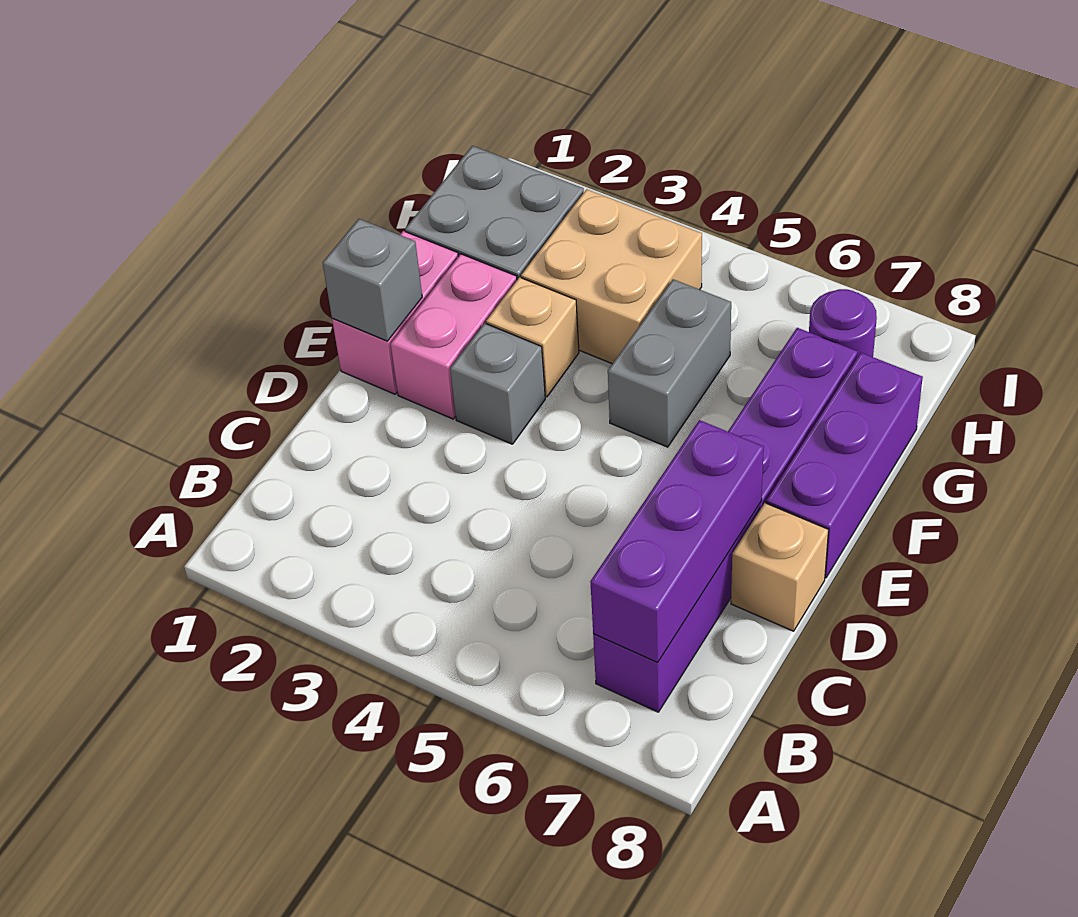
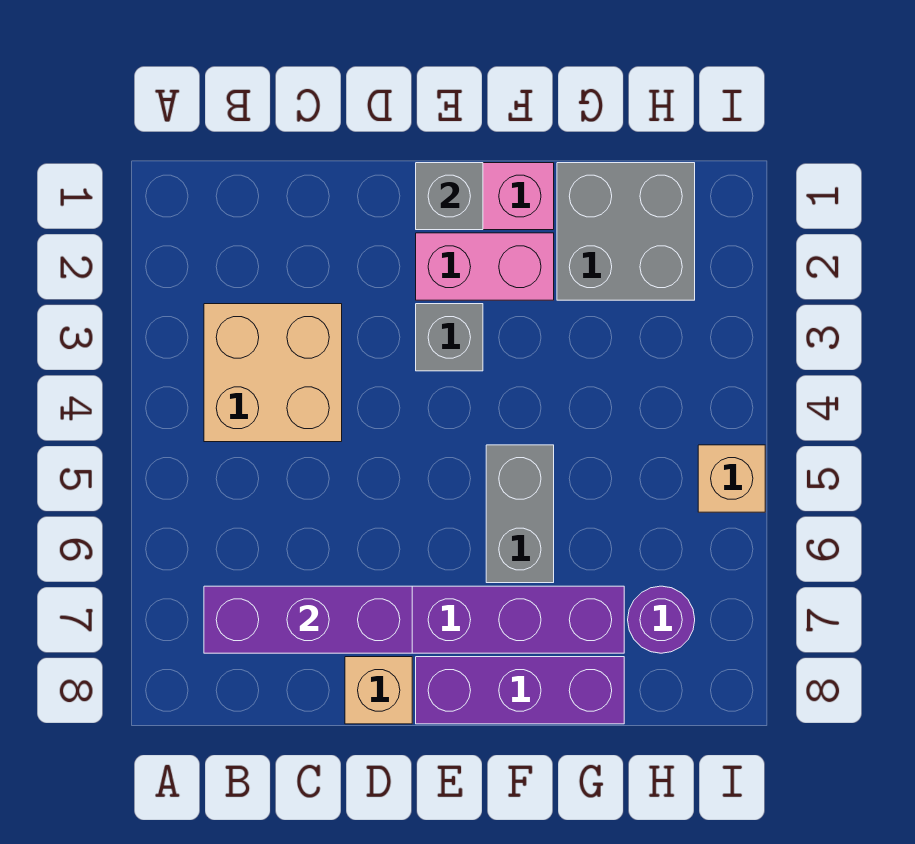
tan brick F3 level 1 -> tan brick I5 level 1
grey brick F5:G5 level 1 -> grey brick F5:F6 level 1
tan brick G3:H4 level 1 -> tan brick B3:C4 level 1

